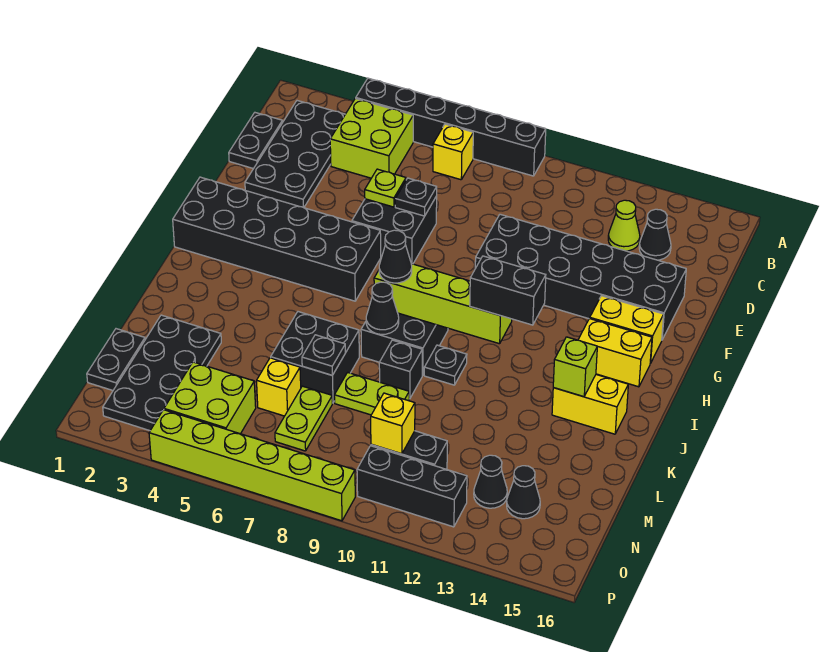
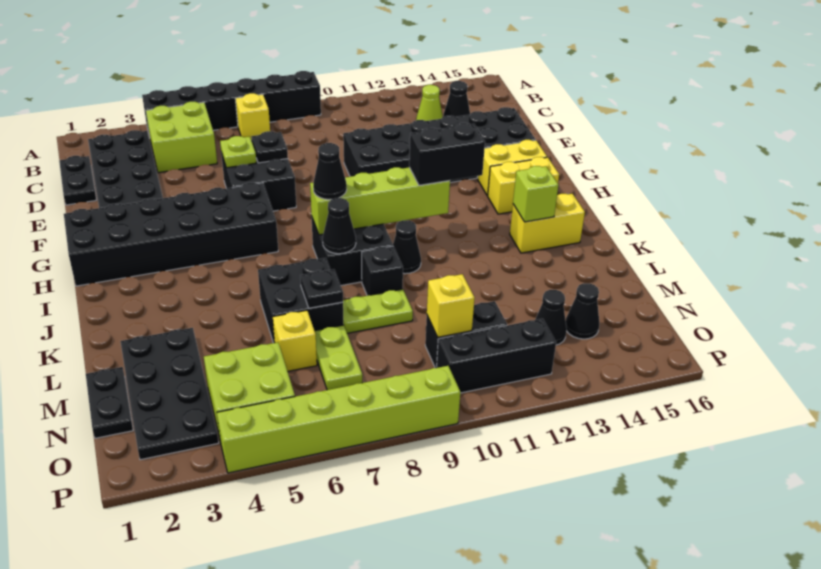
black plate J10 level 1 -> black cone J10 level 1

